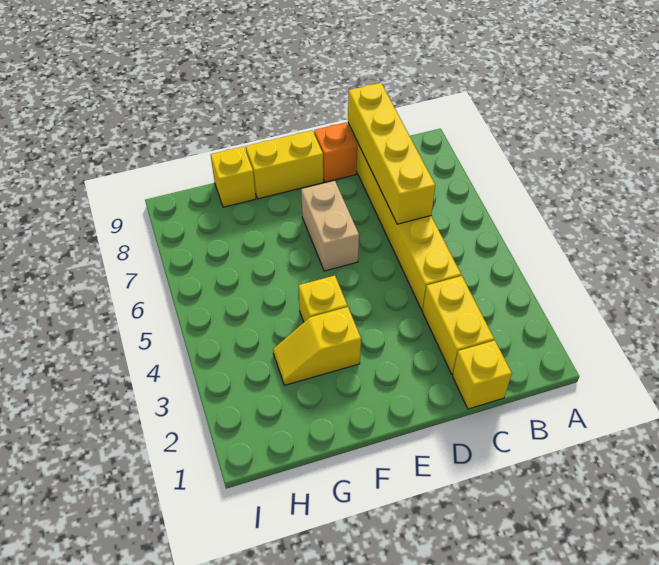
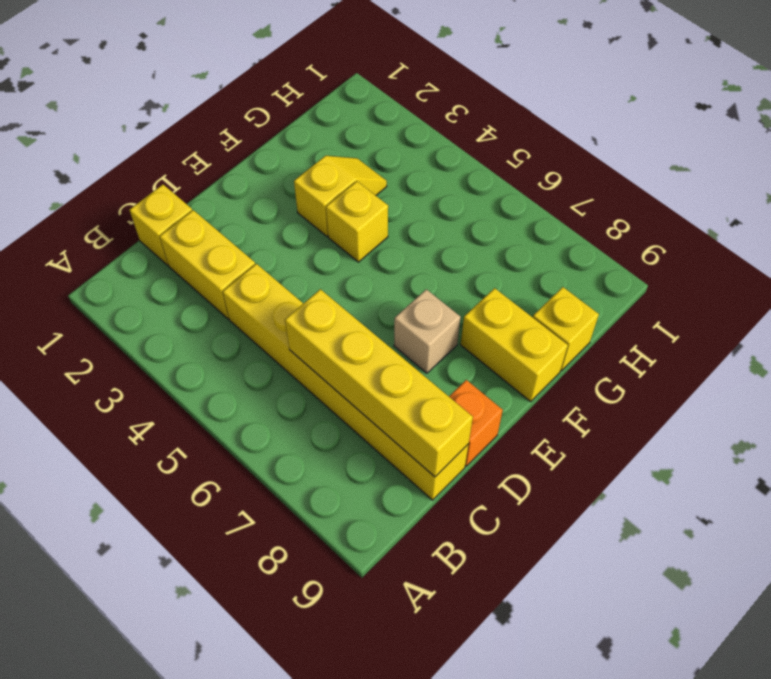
tan brick E6:E7 level 1 -> tan brick E7 level 1
yellow brick E9:F9 level 1 -> yellow brick F8:F9 level 1

